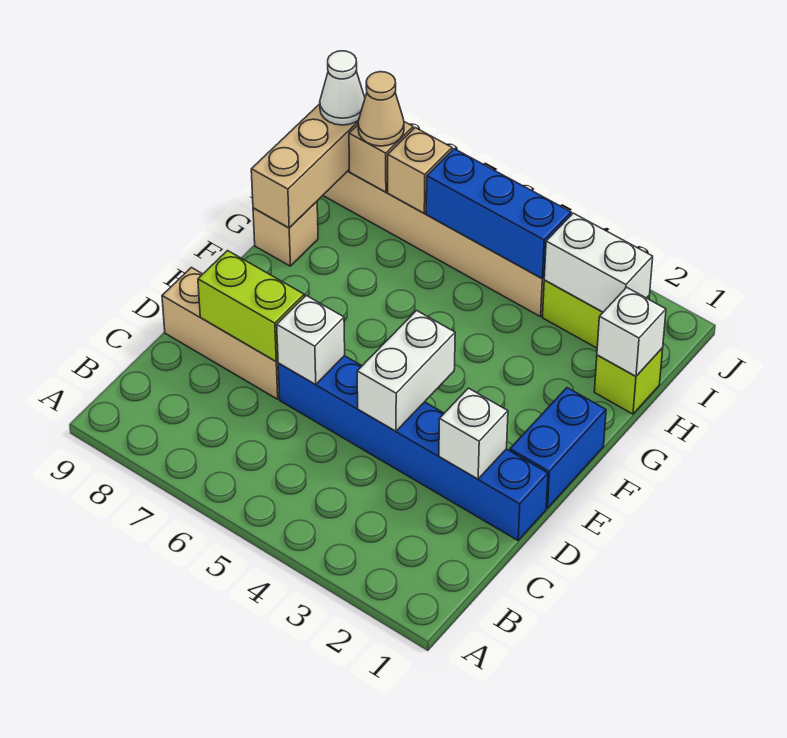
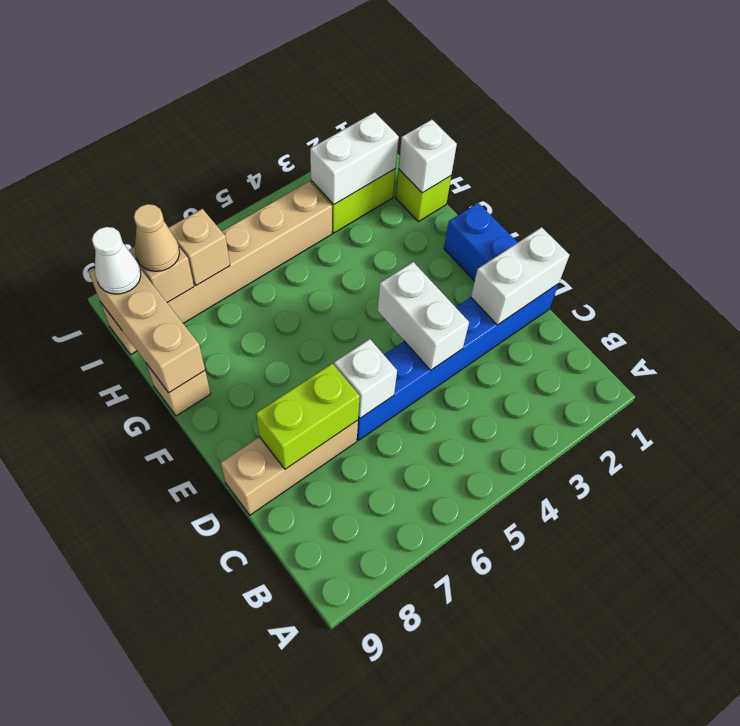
white brick D2 level 2 -> white brick D1:D2 level 2
blue brick I4:I6 level 2 -> none

